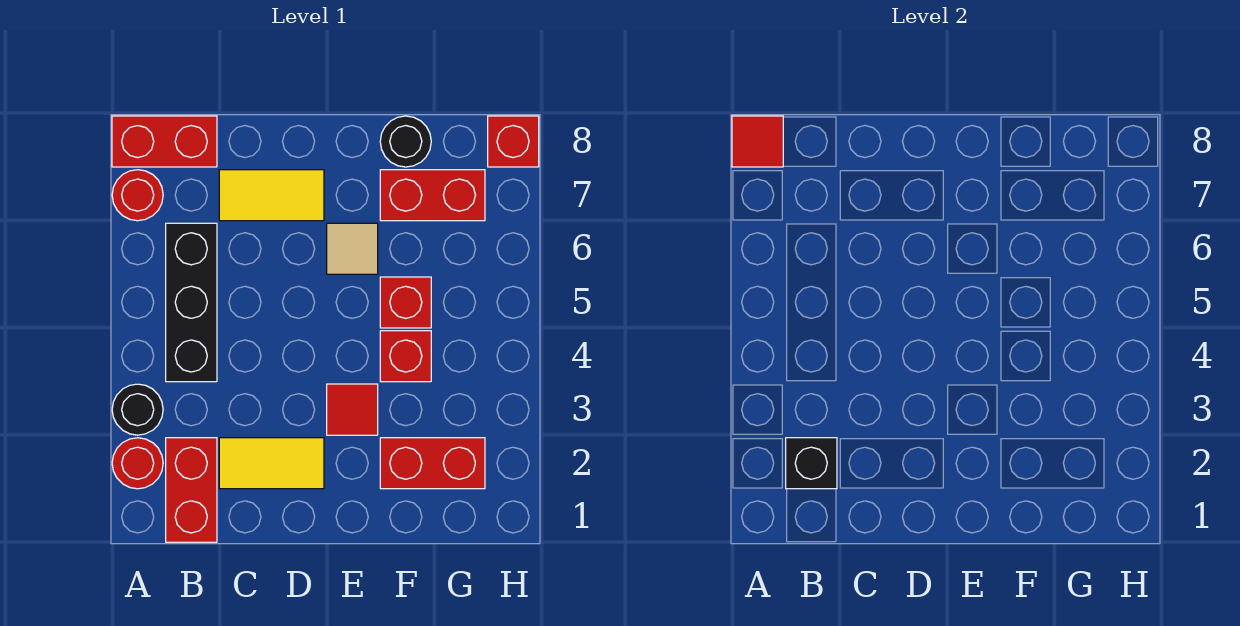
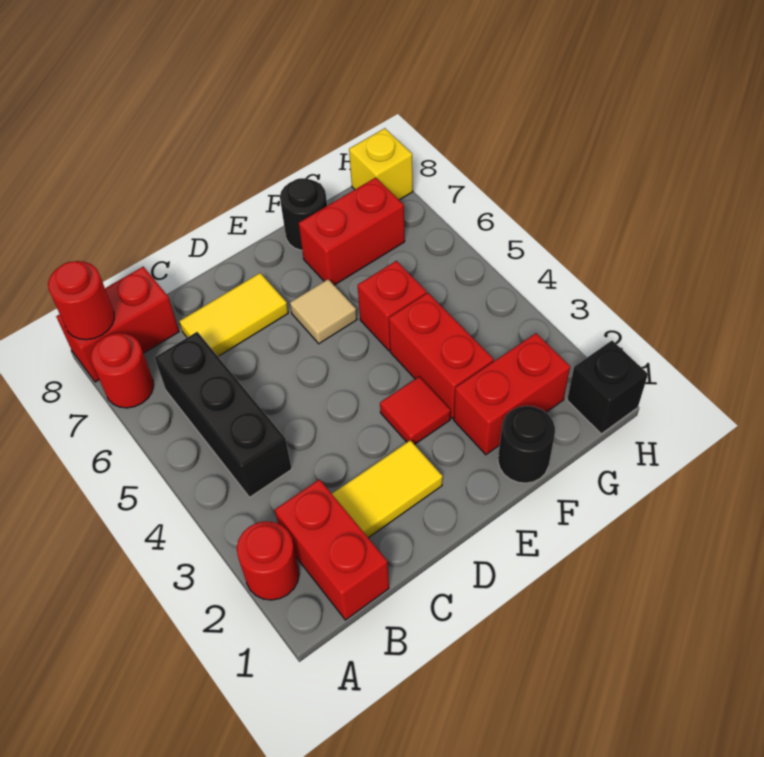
black round brick A3 level 1 -> black round brick F1 level 1
red tile A8 level 2 -> red round brick A8 level 2
black brick B2 level 2 -> black brick H1 level 1
red brick F4 level 1 -> red brick F3:F4 level 1
red brick H8 level 1 -> yellow brick H8 level 1

